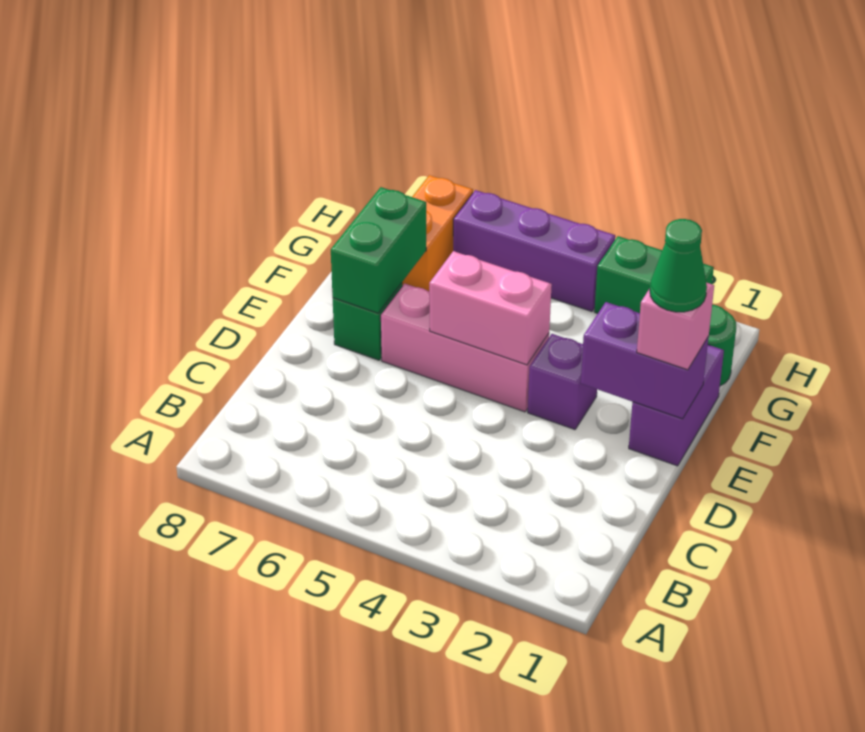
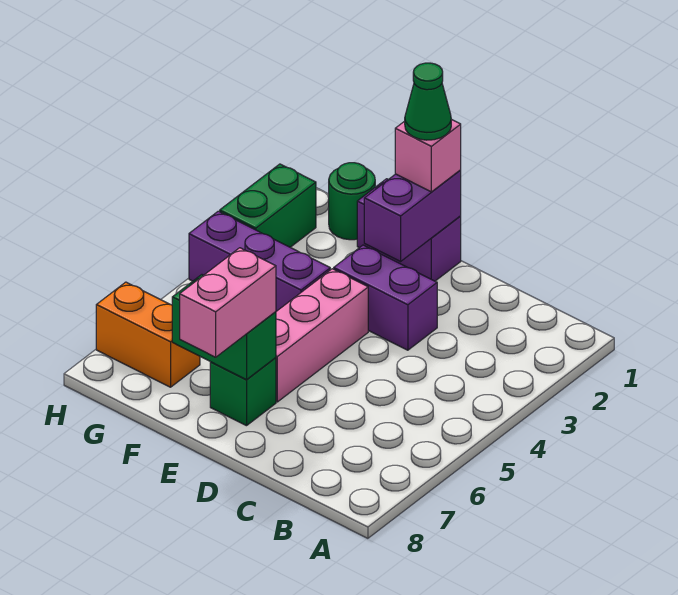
purple brick E3 level 1 -> purple brick D3:E3 level 1
pink brick E4:E5 level 2 -> pink brick E7:E8 level 3
purple brick H4:H6 level 1 -> purple brick F4:H4 level 1

